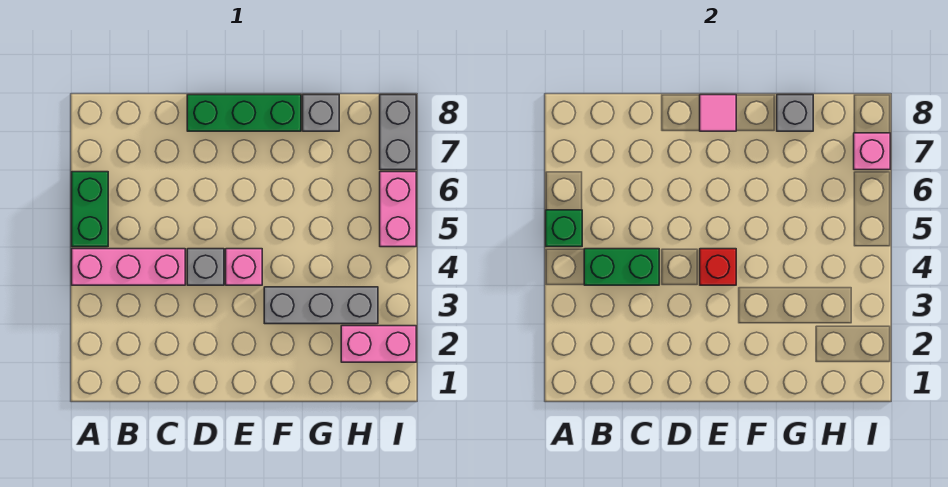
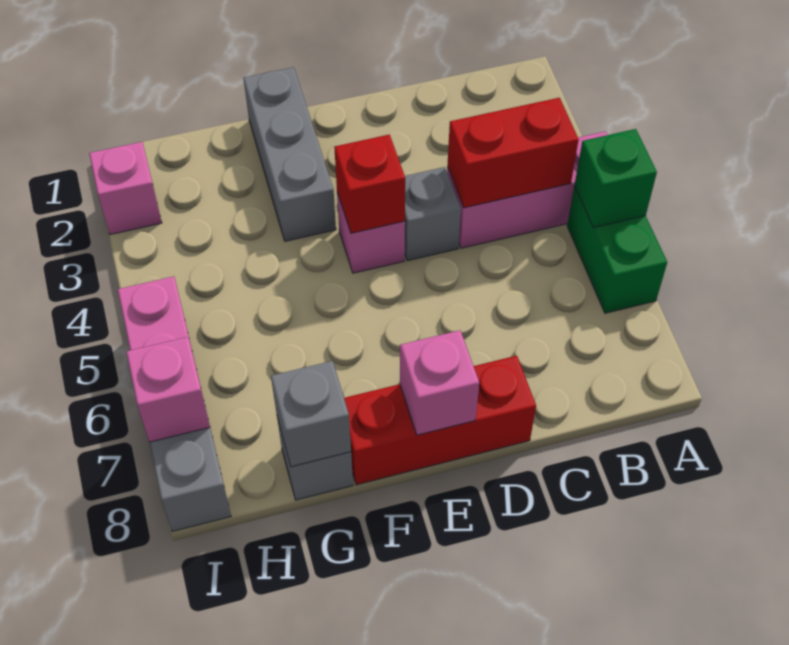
green brick B4:C4 level 2 -> red brick B4:C4 level 2
green brick D8:F8 level 1 -> red brick D8:F8 level 1
pink tile E8 level 2 -> pink brick E8 level 2
grey brick F3:H3 level 1 -> grey brick F1:F3 level 1
pink brick H2:I2 level 1 -> pink brick I2 level 1

